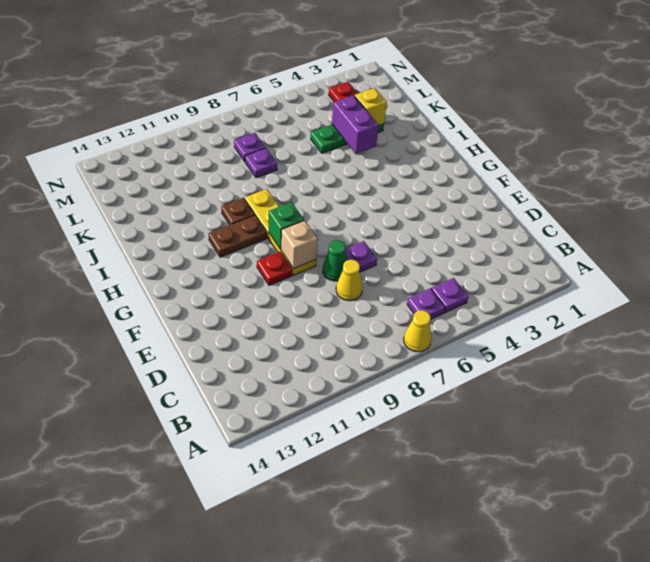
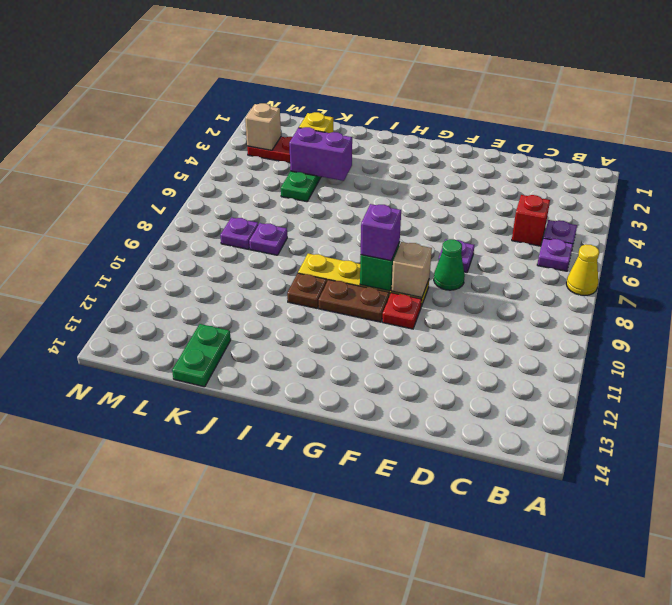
none -> red brick C5 level 1
yellow cone D8 level 1 -> none
none -> purple brick G9 level 3
brown plate H10:H11 level 1 -> brown plate G10:H10 level 1
none -> green plate K13:K14 level 1
none -> tan brick M3 level 2

